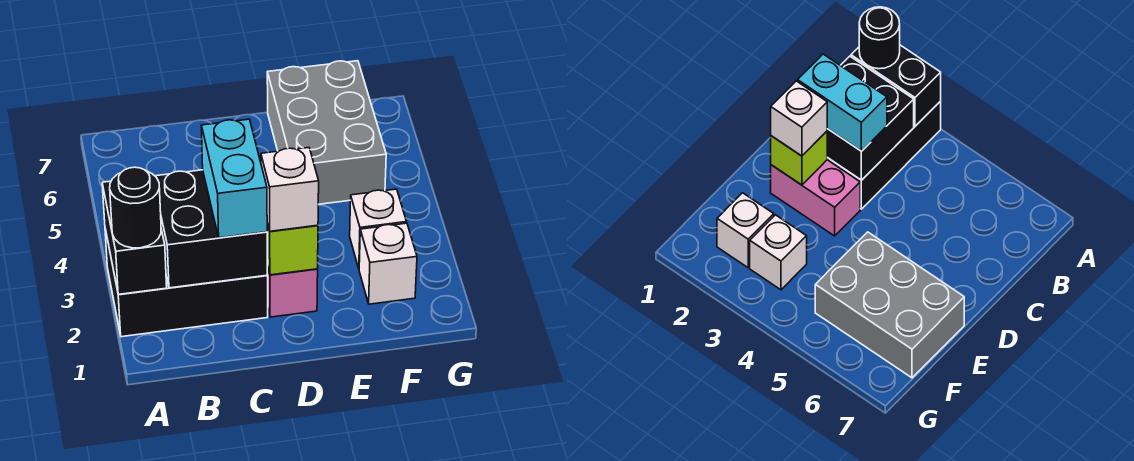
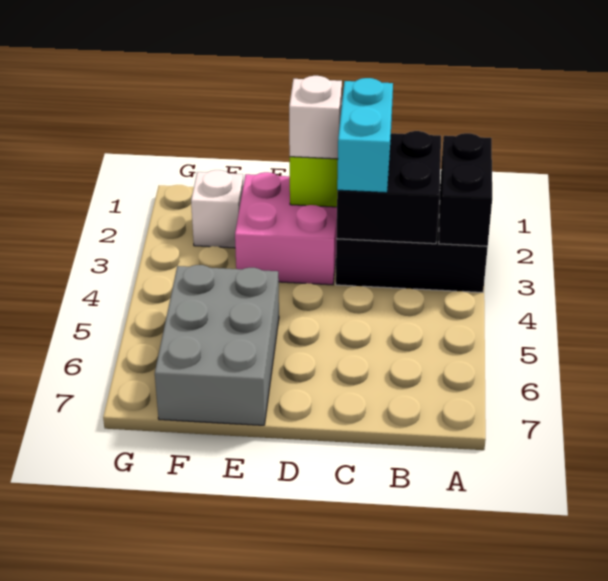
black round brick A2 level 3 -> none
pink brick D2:D3 level 1 -> pink brick D2:E3 level 1
white brick F3 level 1 -> none

